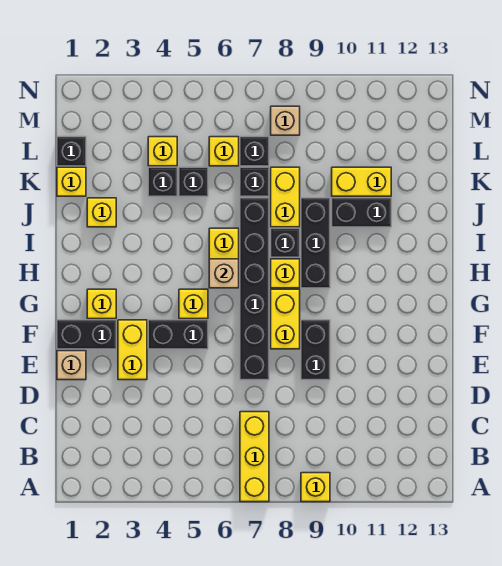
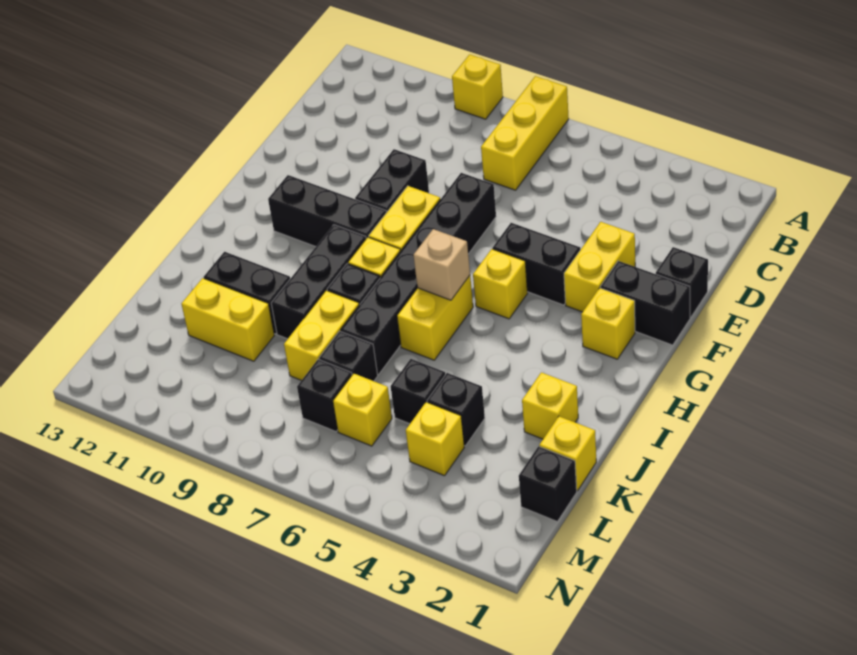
tan brick E1 level 1 -> black brick E1 level 1
none -> black brick G9:G11 level 1
tan brick M8 level 1 -> none

